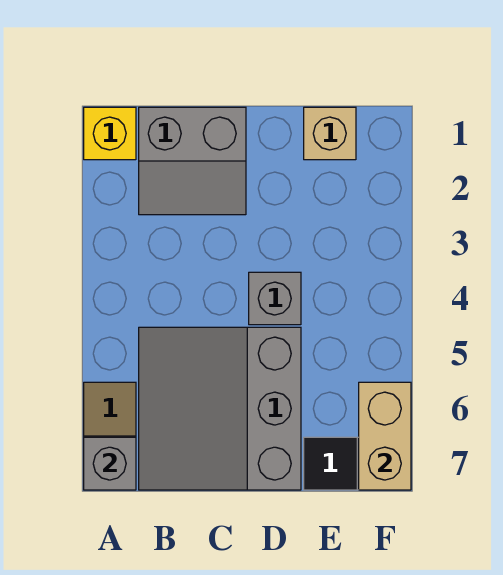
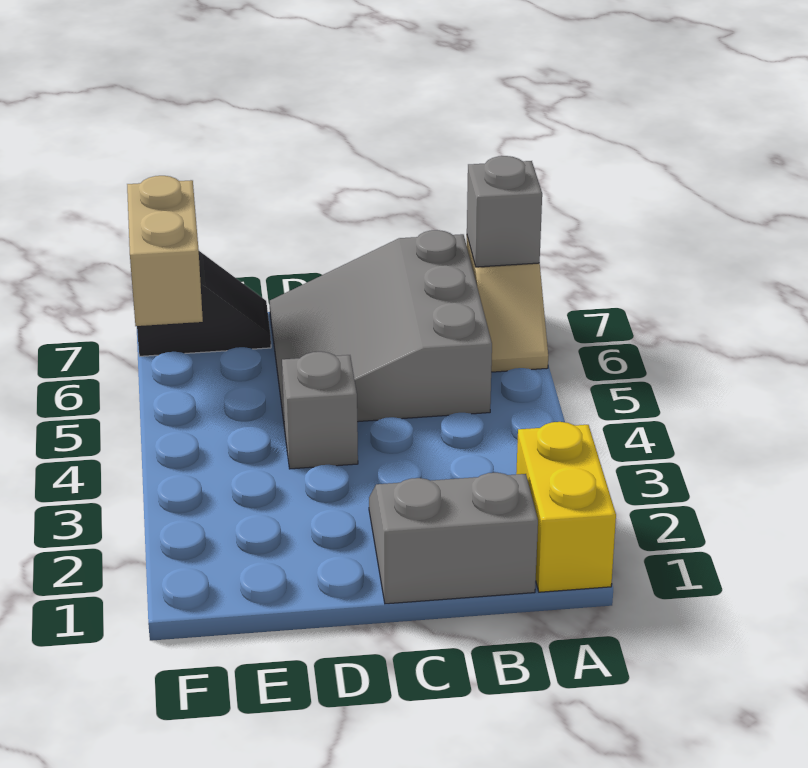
yellow brick A1 level 1 -> yellow brick A1:A2 level 1
grey slope B5:D7 level 1 top D -> grey slope B5:D7 level 1 top B
tan brick E1 level 1 -> none

